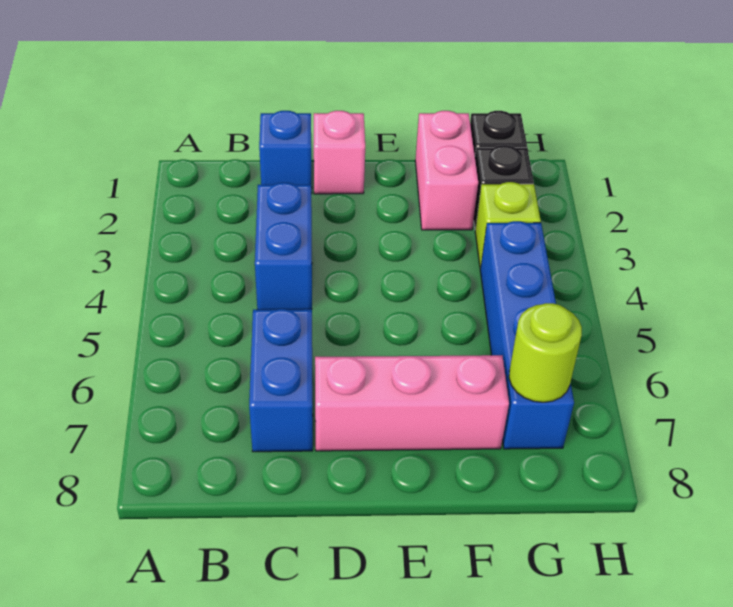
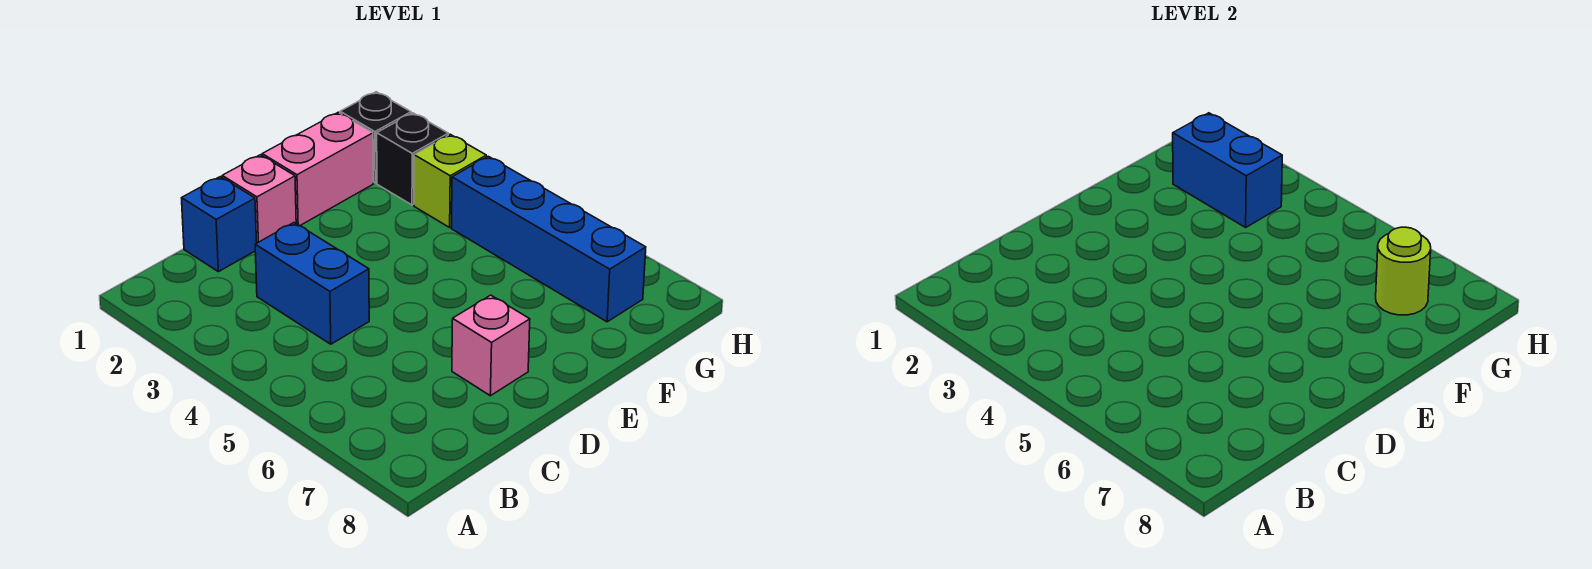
blue brick C6:C7 level 1 -> blue brick G2:G3 level 2
pink brick D7:F7 level 1 -> pink brick D7 level 1
pink brick F1:F2 level 1 -> pink brick E1:F1 level 1

